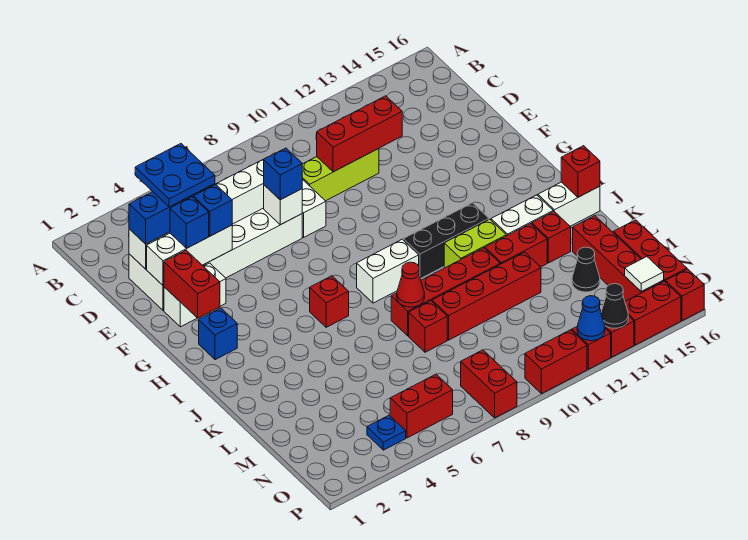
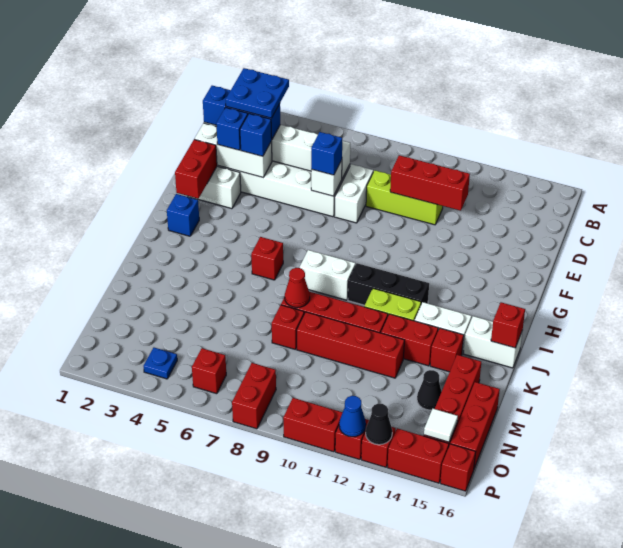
red brick O5:O6 level 1 -> red brick O6 level 1

